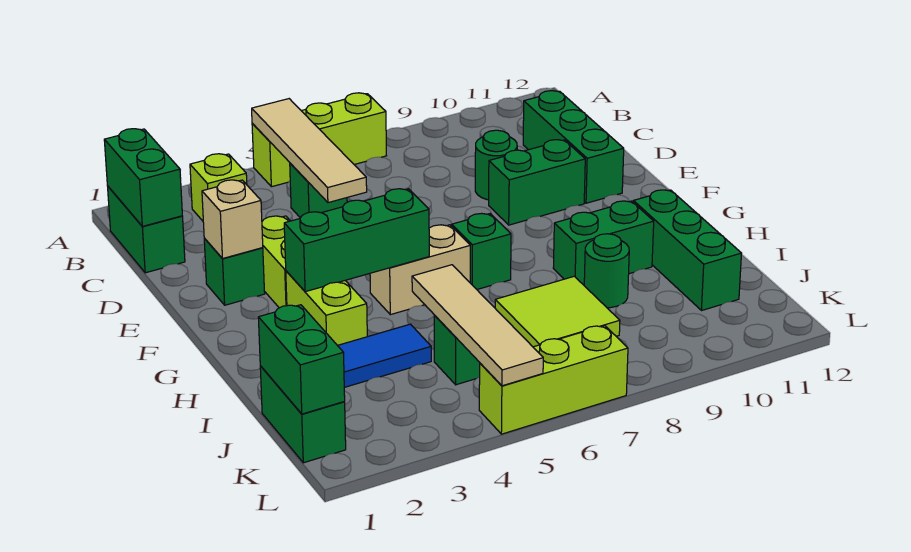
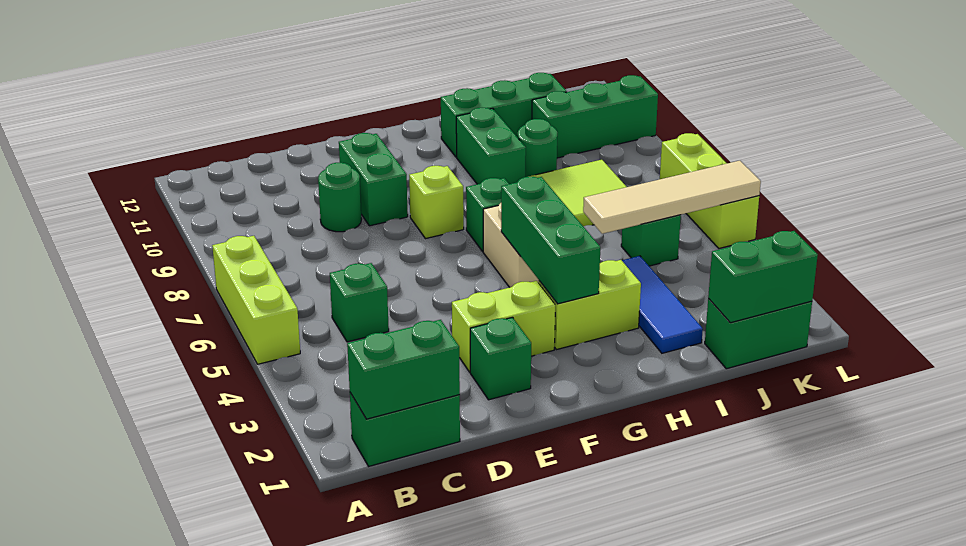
tan tile A5:D5 level 2 -> none
lime brick B3 level 1 -> lime brick F8 level 1
green brick C11:E11 level 1 -> green brick J10:L10 level 1
tan brick E2 level 2 -> none

